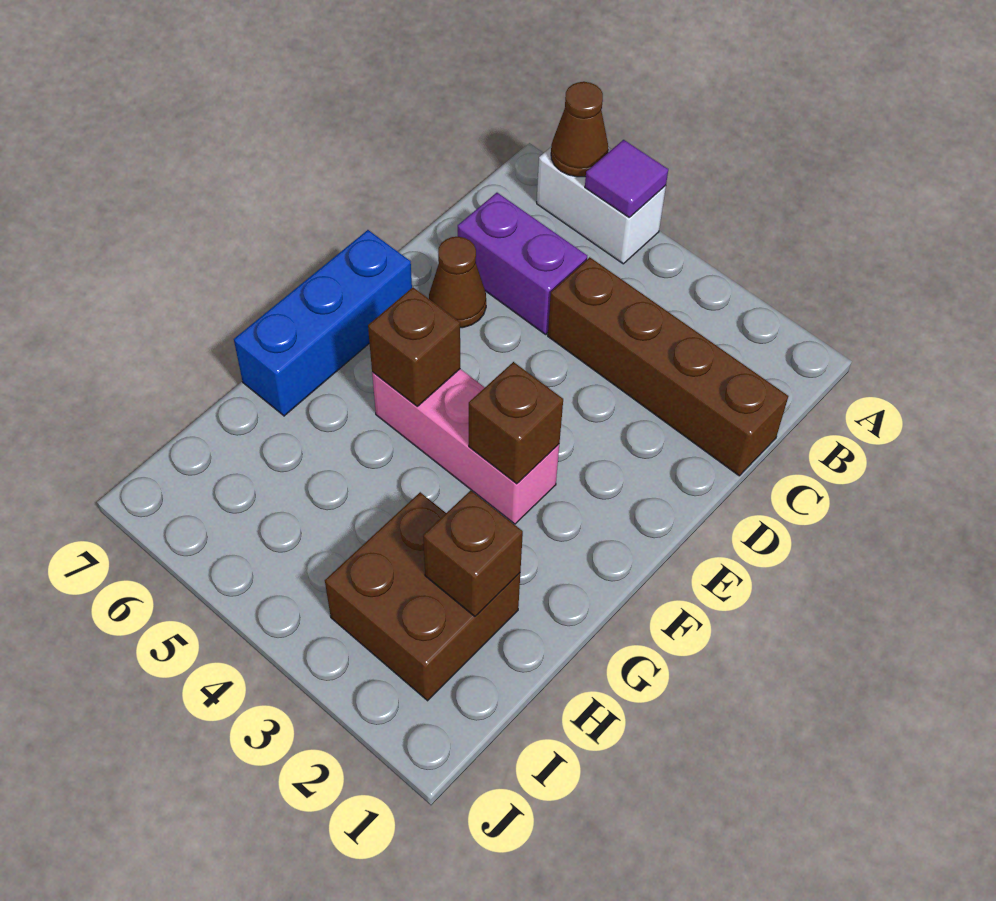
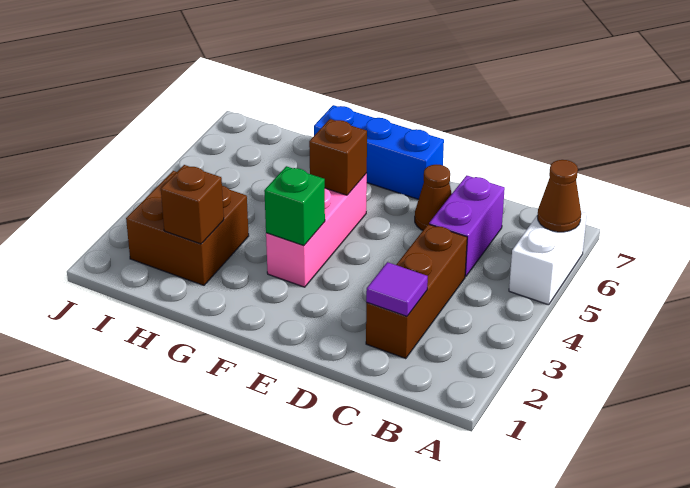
purple tile A5 level 2 -> purple tile C2 level 2
brown brick C1:C4 level 1 -> brown brick C2:C4 level 1
brown brick F3 level 2 -> green brick F3 level 2

